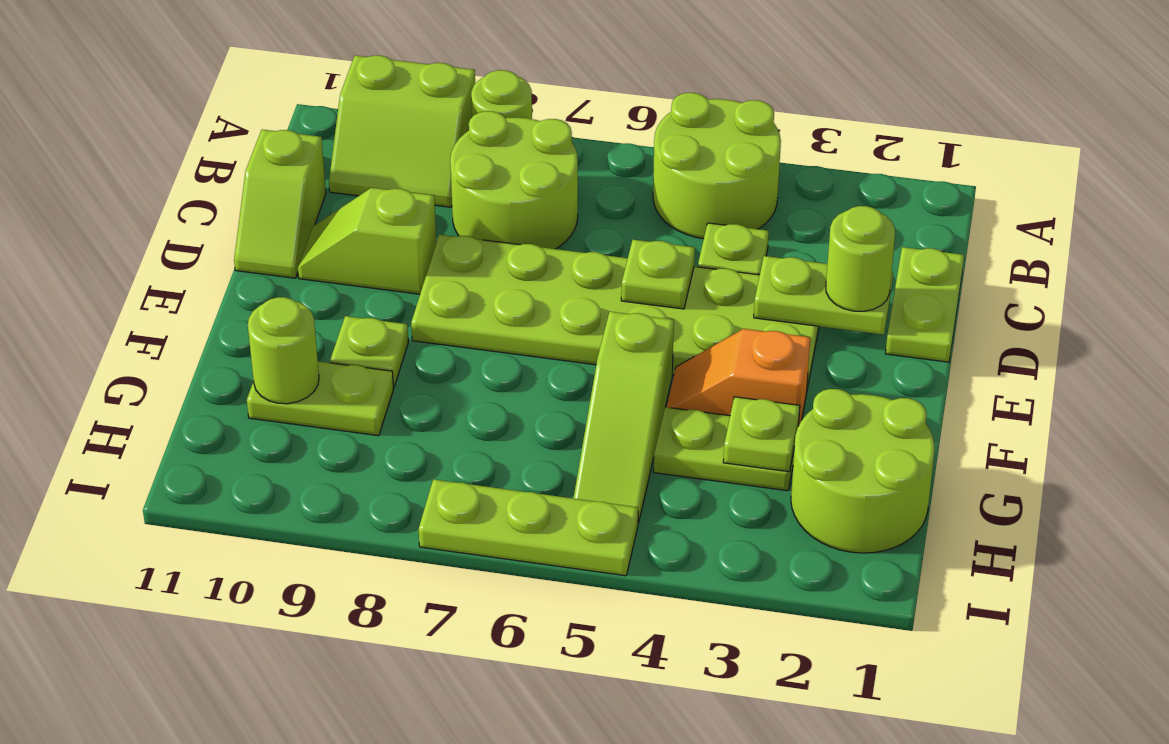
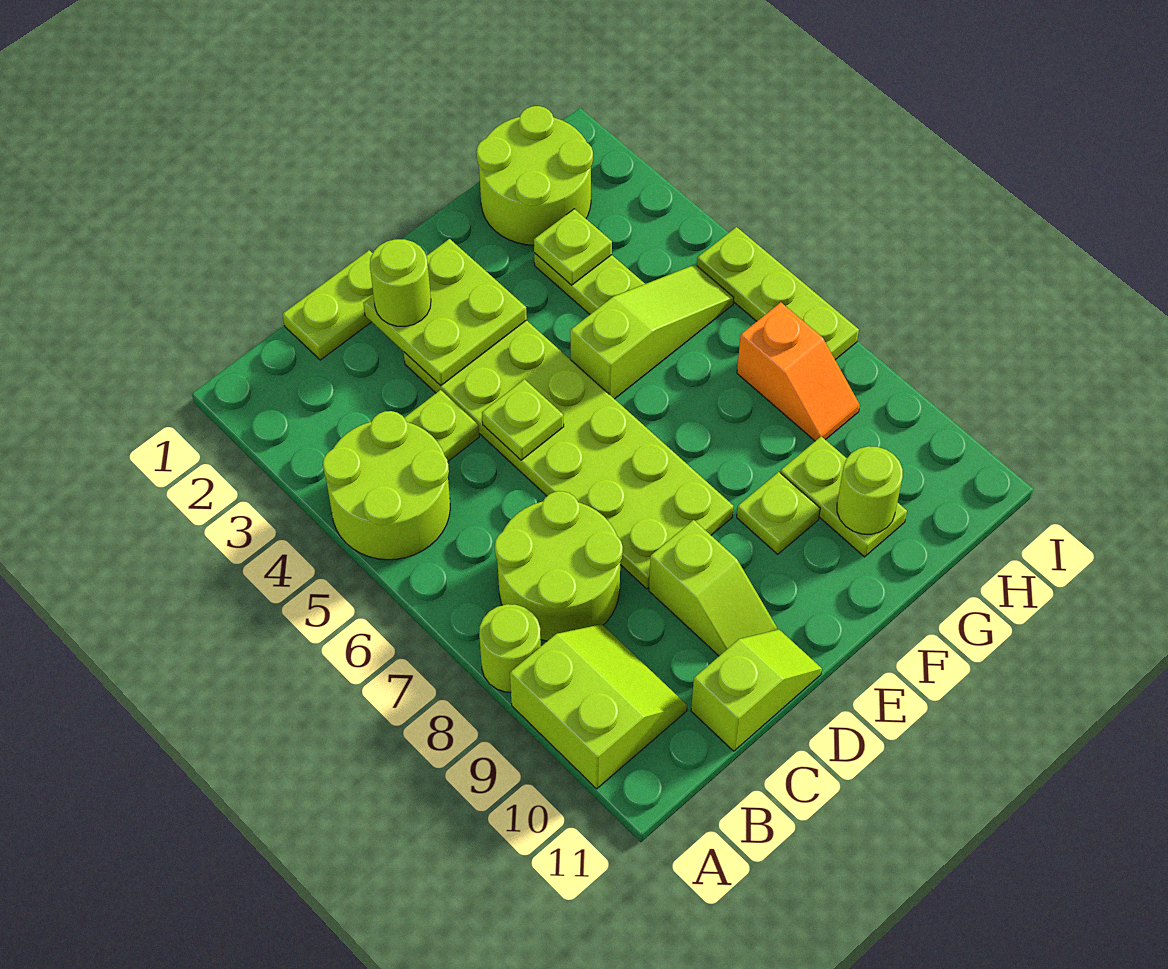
lime plate D2:D3 level 2 -> lime plate D2:E3 level 2
orange slope F3:F4 level 1 top 3 -> orange slope H7:H8 level 1 top 7

